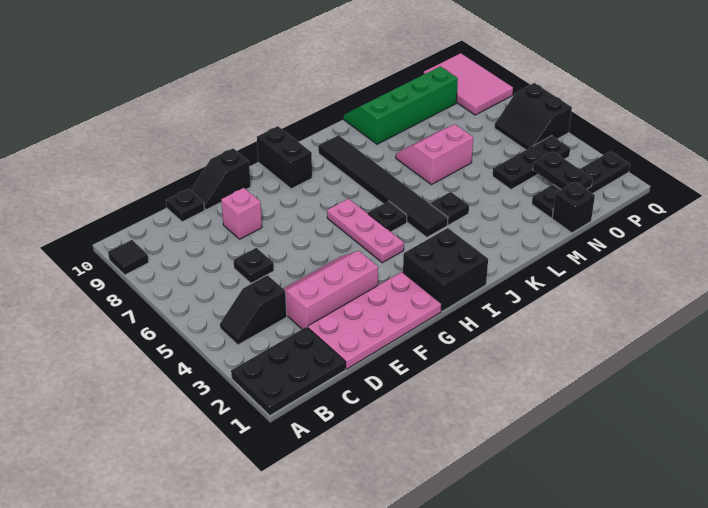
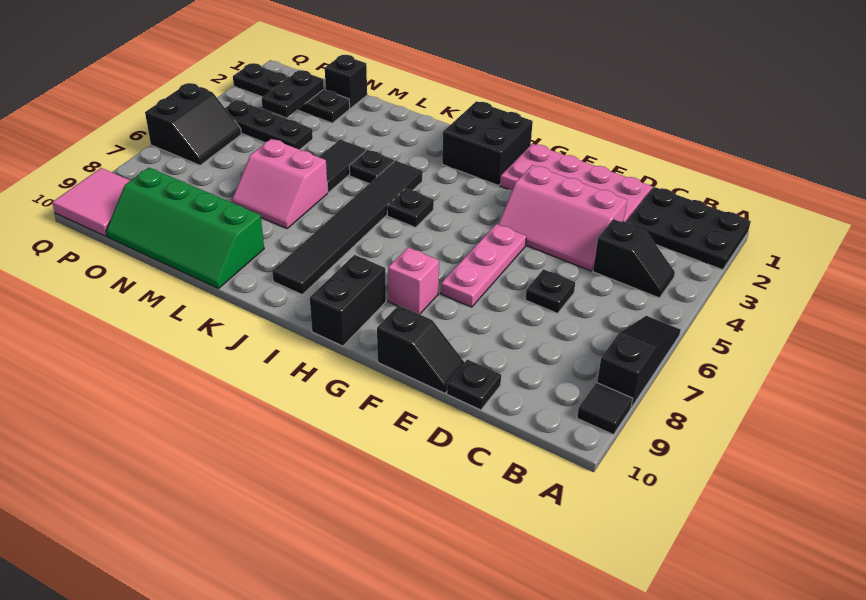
none -> black slope A6:A8 level 1 top 8
pink brick E8 level 1 -> pink brick G8 level 1
pink plate H4:H6 level 1 -> pink plate F5:F7 level 1
none -> black tile L4:L5 level 1
pink tile P8:Q10 level 1 -> pink tile P9:Q10 level 1

